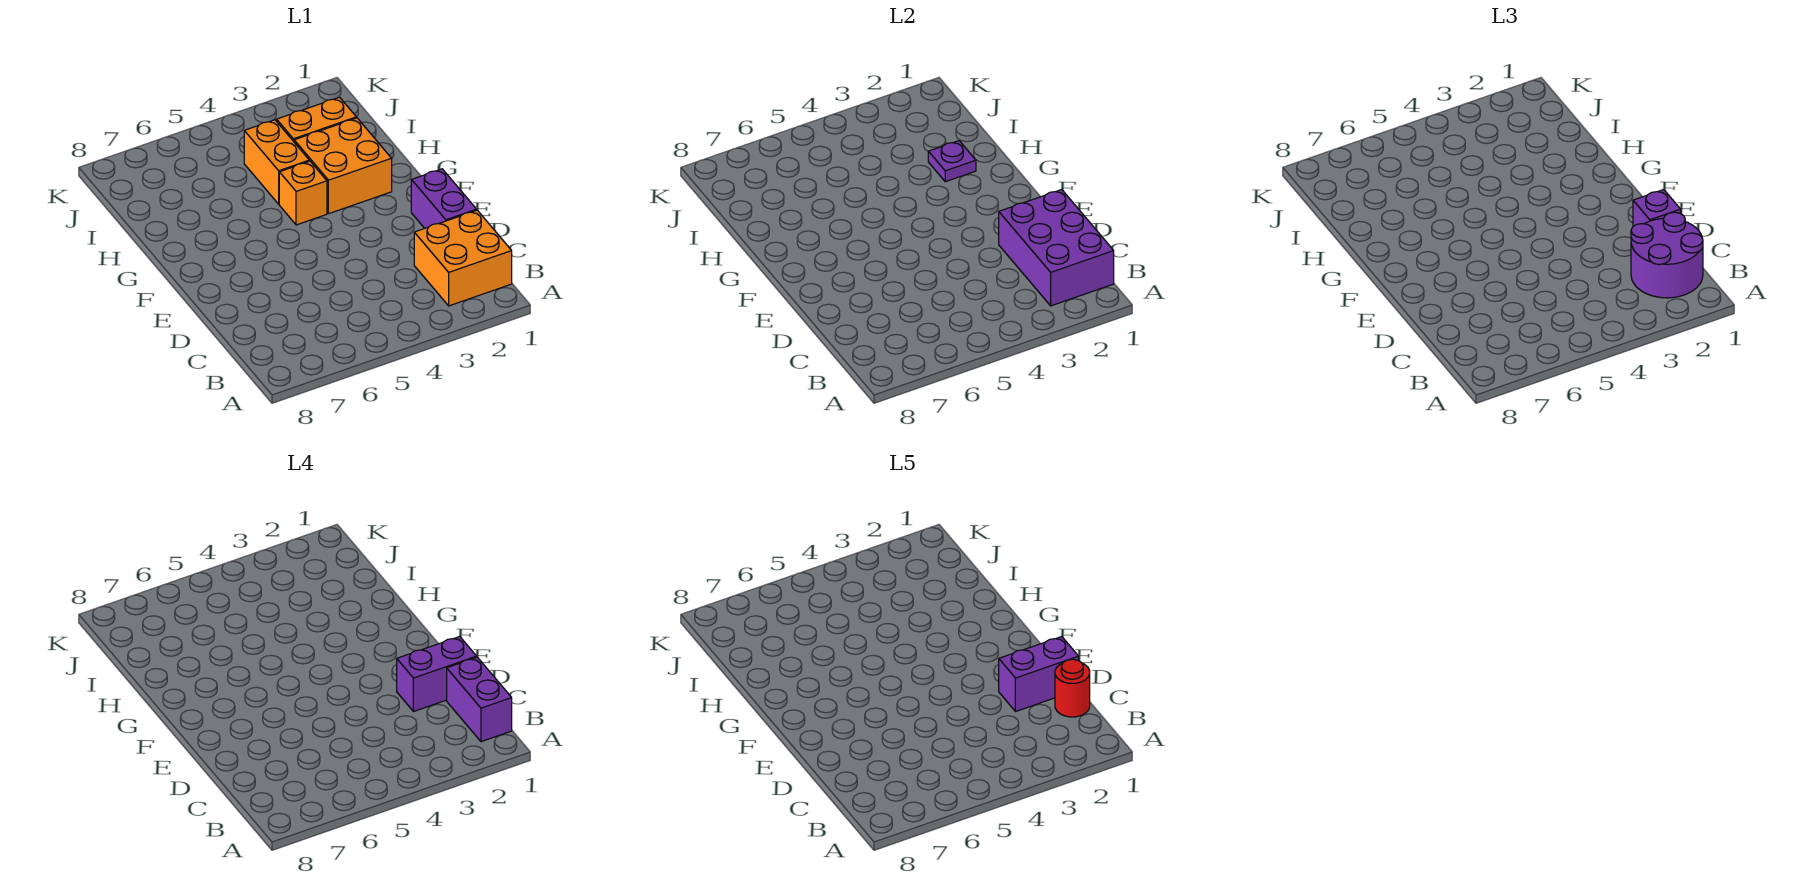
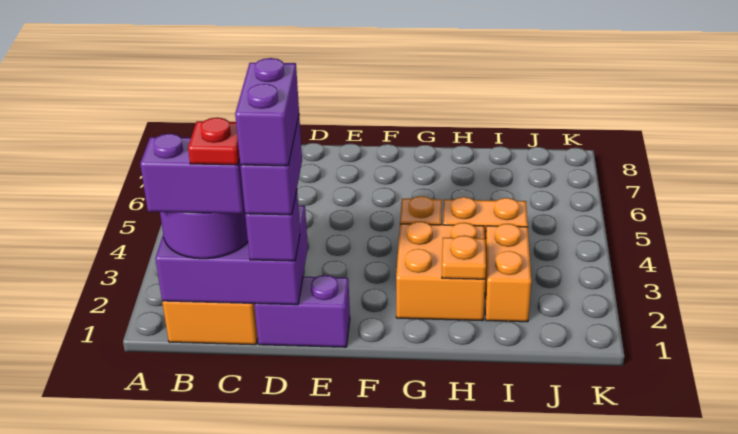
red round brick C1 level 5 -> red plate C1 level 5
purple plate H2 level 2 -> orange plate H2 level 2

